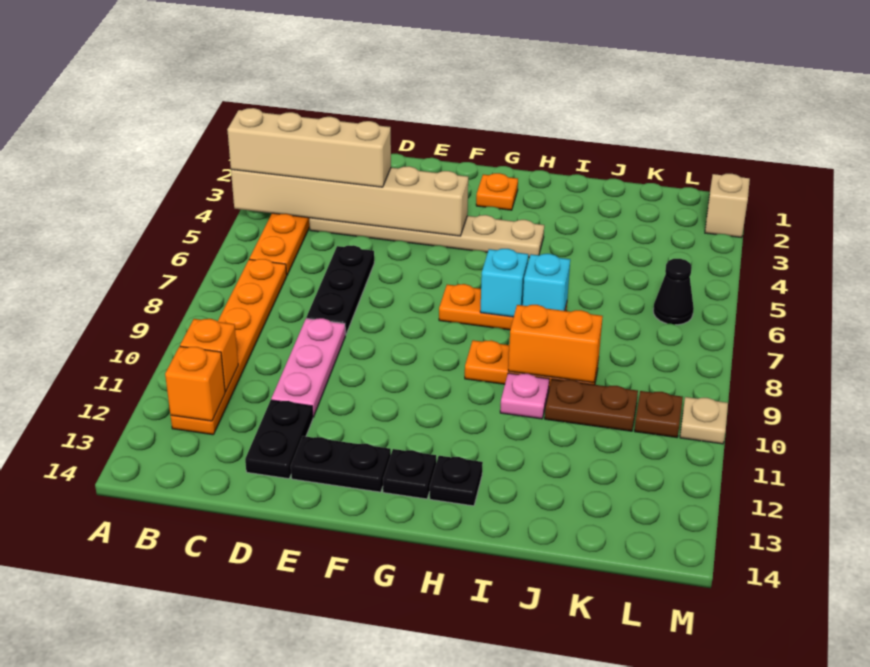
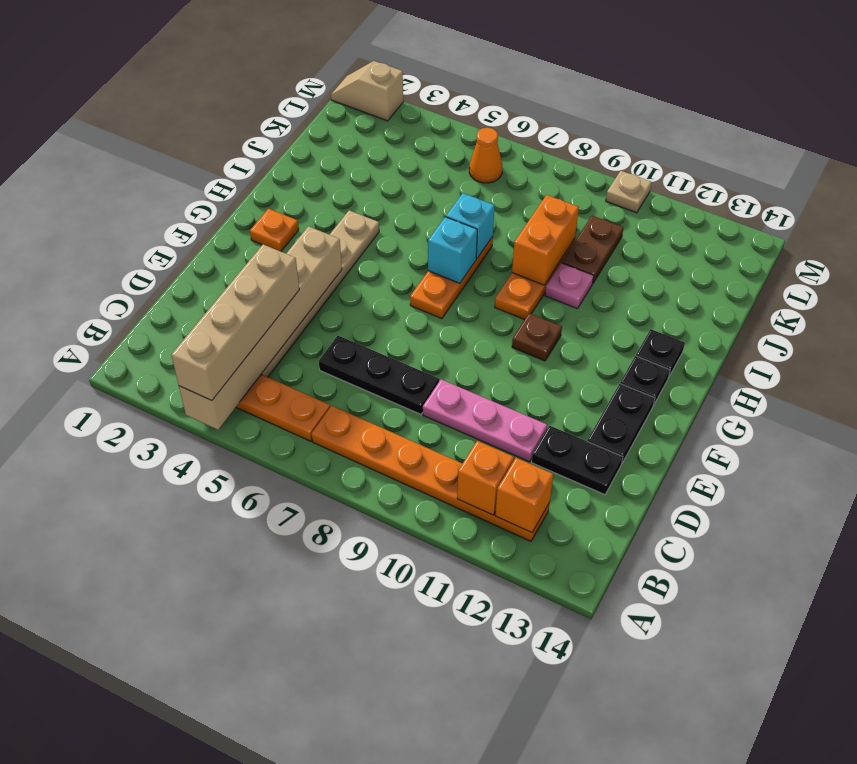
black cone L6 level 1 -> orange cone L6 level 1
brown plate L10 level 1 -> brown plate G10 level 1

